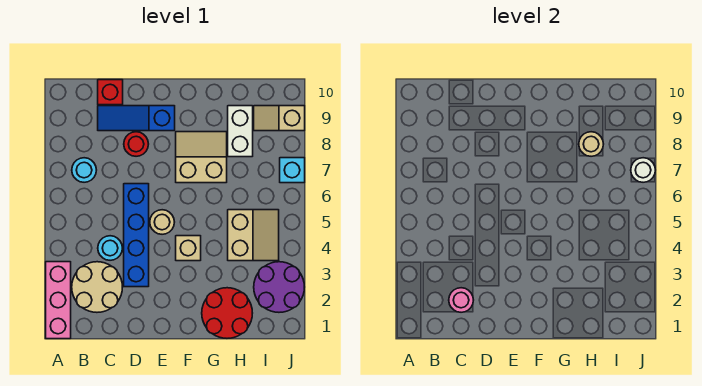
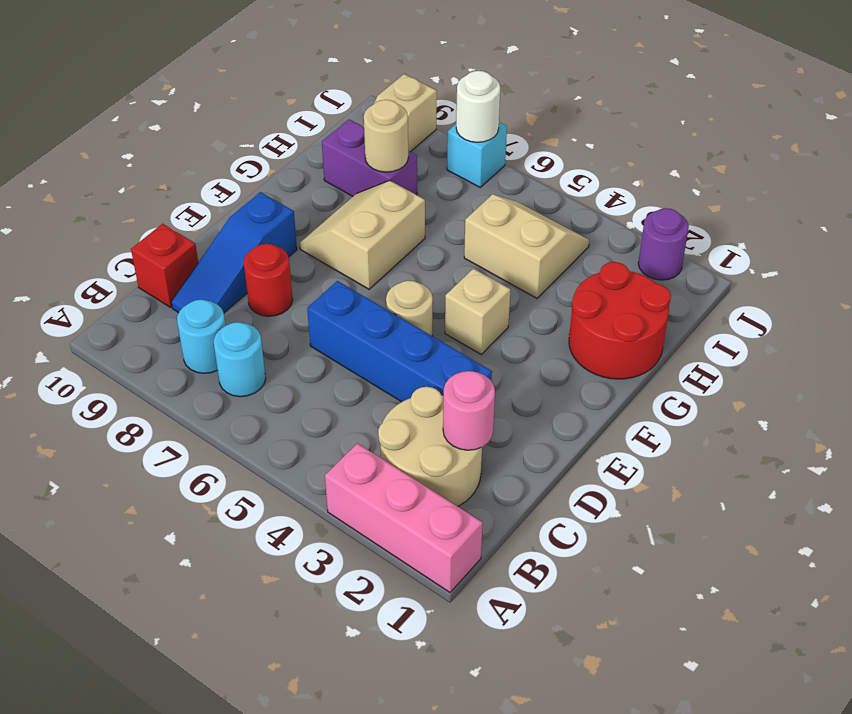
cyan round brick C4 level 1 -> cyan round brick B8 level 1
white brick H8:H9 level 1 -> purple brick H8:H9 level 1
purple round brick I2:J3 level 1 -> purple round brick J2 level 1

